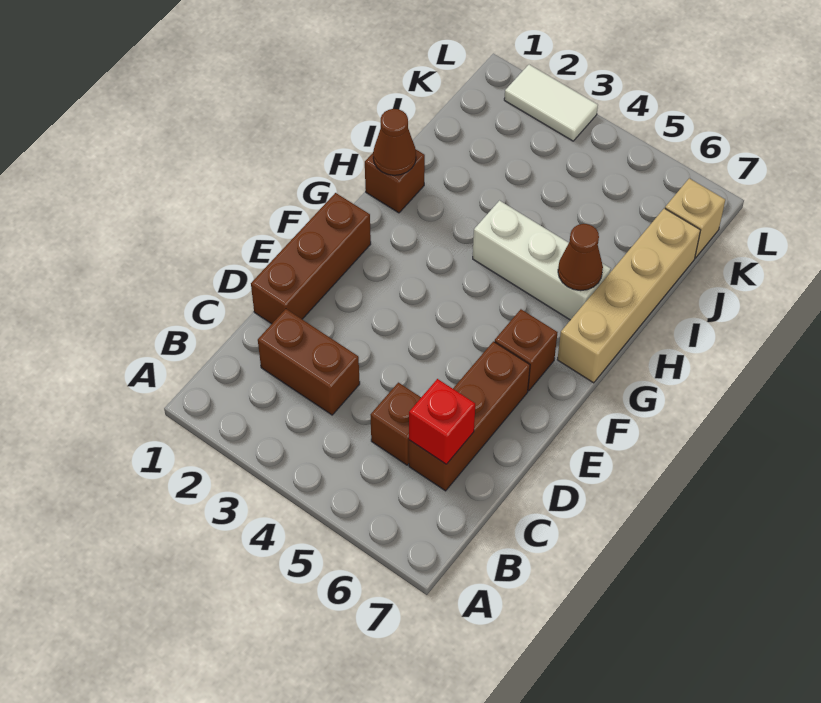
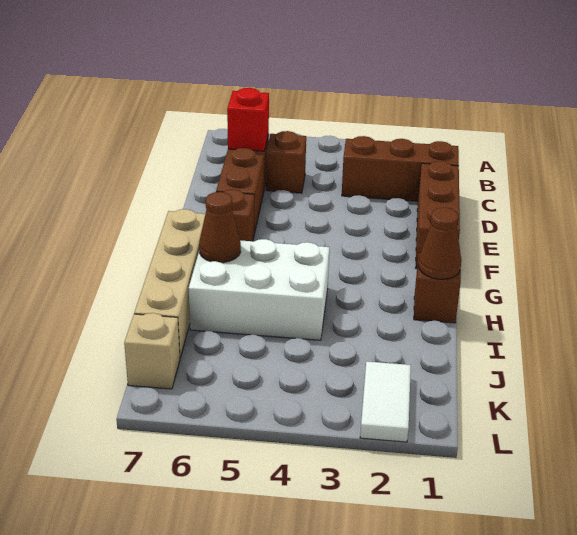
brown brick C2:C3 level 1 -> brown brick C1:C3 level 1
white brick H4:H6 level 1 -> white brick H4:I6 level 1
white tile L2:L3 level 1 -> white tile K2:L2 level 1

